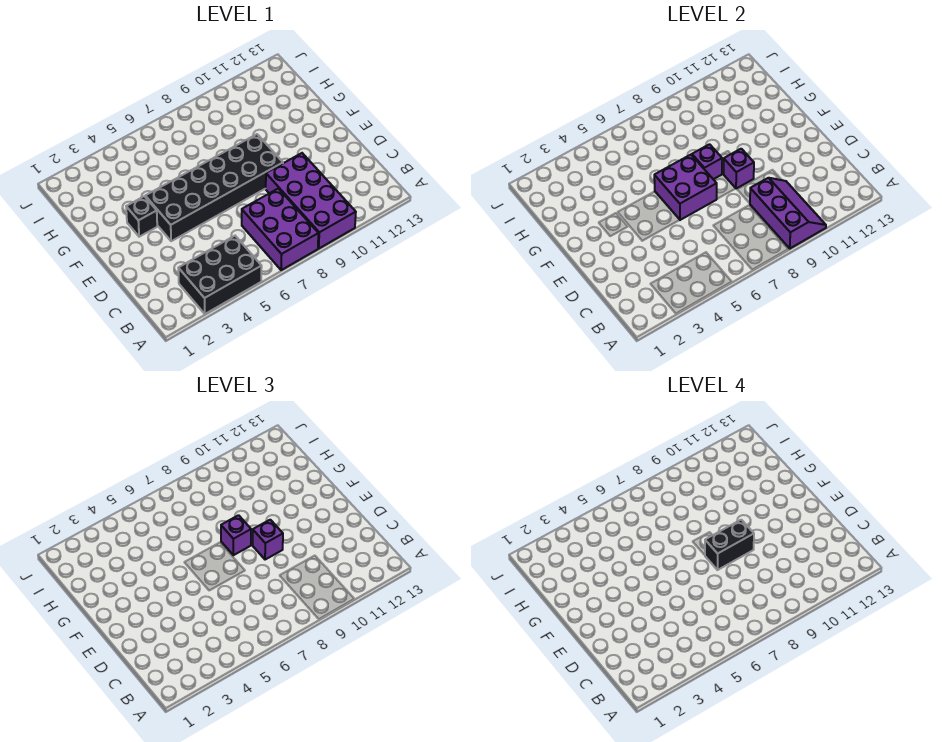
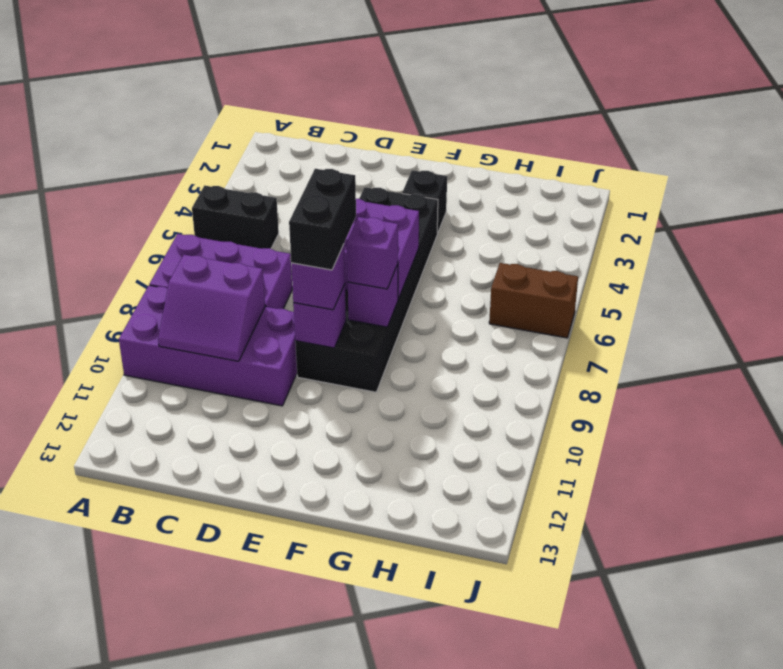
black brick A3:B5 level 1 -> black brick A5:B5 level 1
purple slope A9:C10 level 2 top 9 -> purple slope B9:C10 level 2 top 9
none -> brown brick I6:J6 level 1

